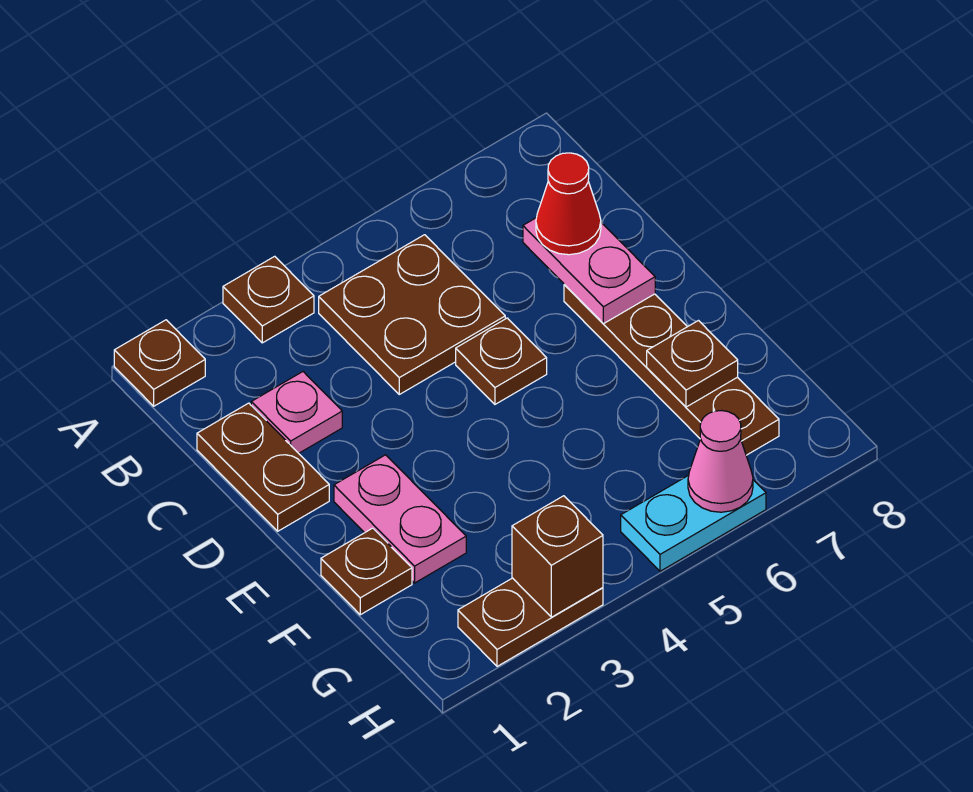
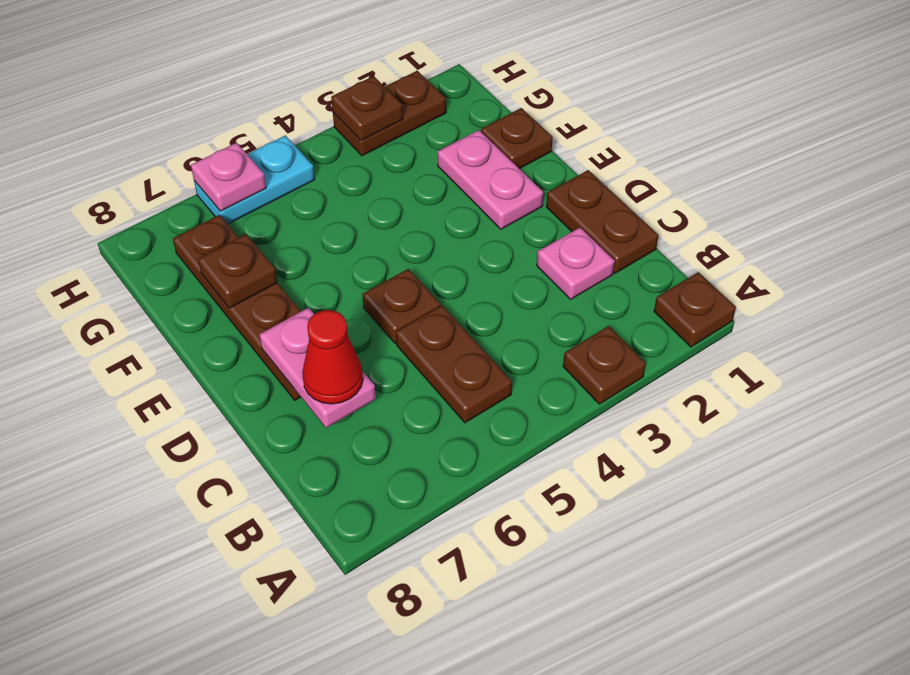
brown plate B4:C5 level 1 -> brown plate B5:C5 level 1
brown brick H3 level 2 -> brown plate H3 level 2
pink cone H6 level 2 -> pink plate H6 level 2

